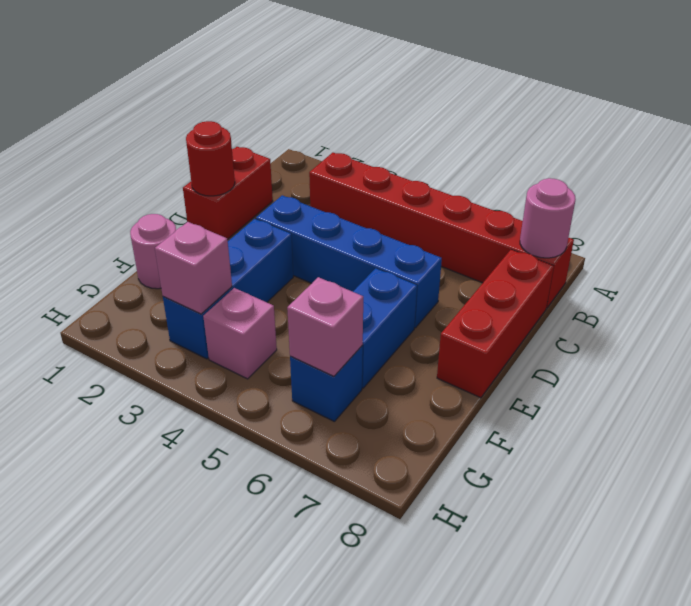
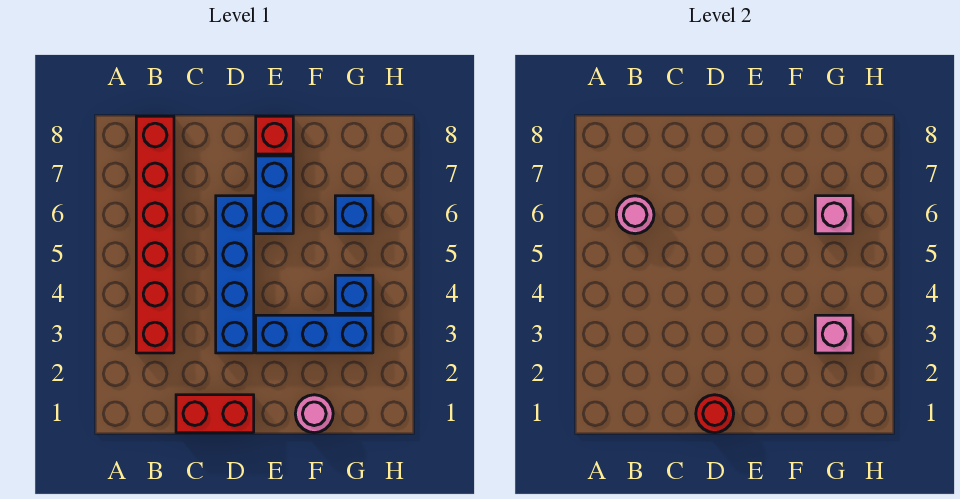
pink round brick B8 level 2 -> pink round brick B6 level 2
red brick C8:E8 level 1 -> red brick E8 level 1
blue brick E6:F6 level 1 -> blue brick E6:E7 level 1
pink brick G4 level 1 -> blue brick G4 level 1

